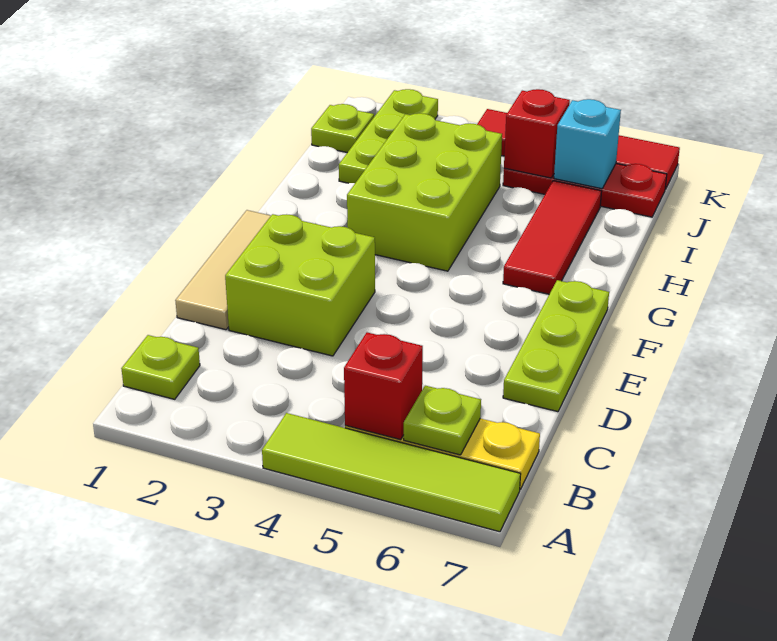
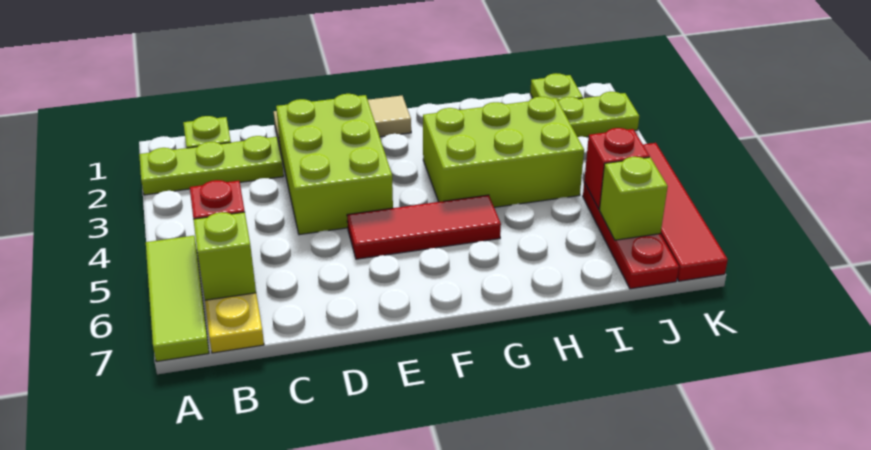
lime tile A4:A7 level 1 -> lime tile A5:A7 level 1
lime plate B6 level 2 -> lime brick B6 level 2
lime brick D2:E3 level 1 -> lime brick D2:E4 level 1
lime plate D7:F7 level 1 -> lime plate A2:C2 level 1
red tile G6:I6 level 1 -> red tile E5:G5 level 1
cyan brick J6 level 2 -> lime brick J6 level 2

